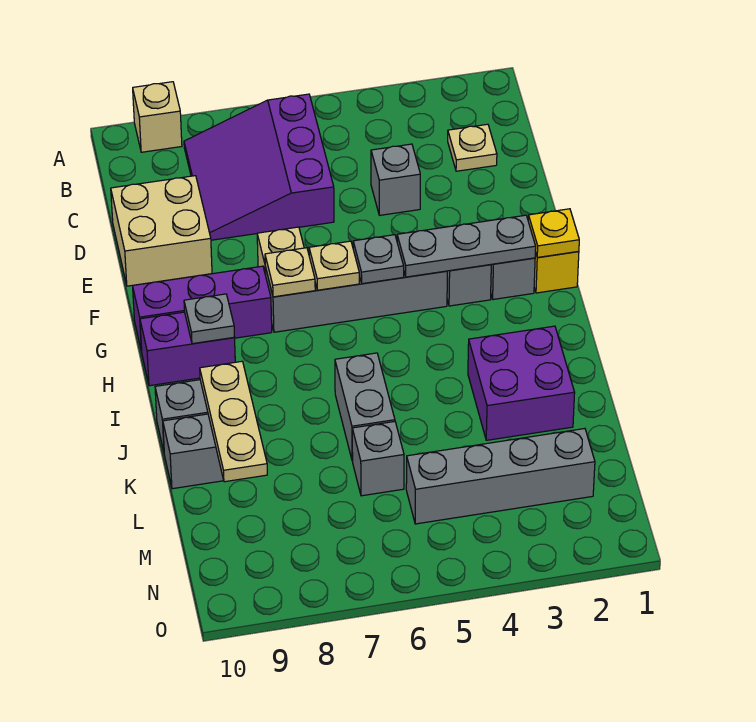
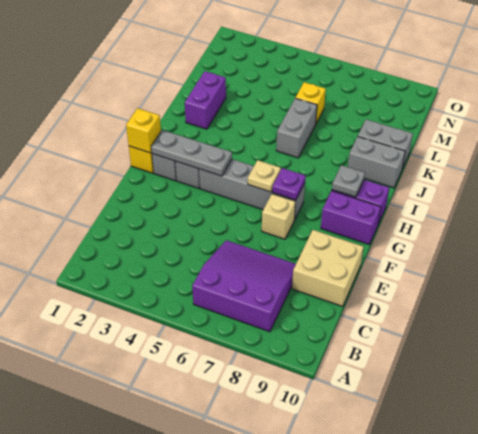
tan brick A9 level 1 -> none
purple slope B6:D8 level 1 top 6 -> purple slope B6:D8 level 1 top B
tan plate C2 level 1 -> none
grey brick D4 level 1 -> none
yellow plate G1 level 2 -> yellow brick G1 level 2
grey plate G5 level 2 -> none
tan plate G7 level 2 -> purple plate G7 level 2
purple brick G8:G10 level 1 -> purple brick G9:G10 level 1
purple brick J2:K3 level 1 -> purple brick J2:K2 level 1
tan plate J9:L9 level 2 -> none
grey brick L6 level 1 -> yellow brick L6 level 1
grey brick M2:M5 level 1 -> none

